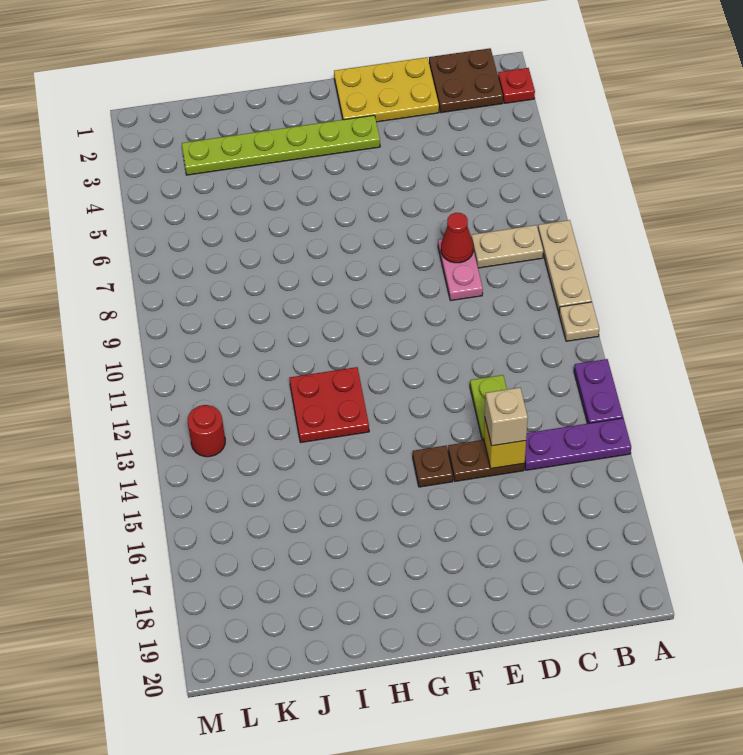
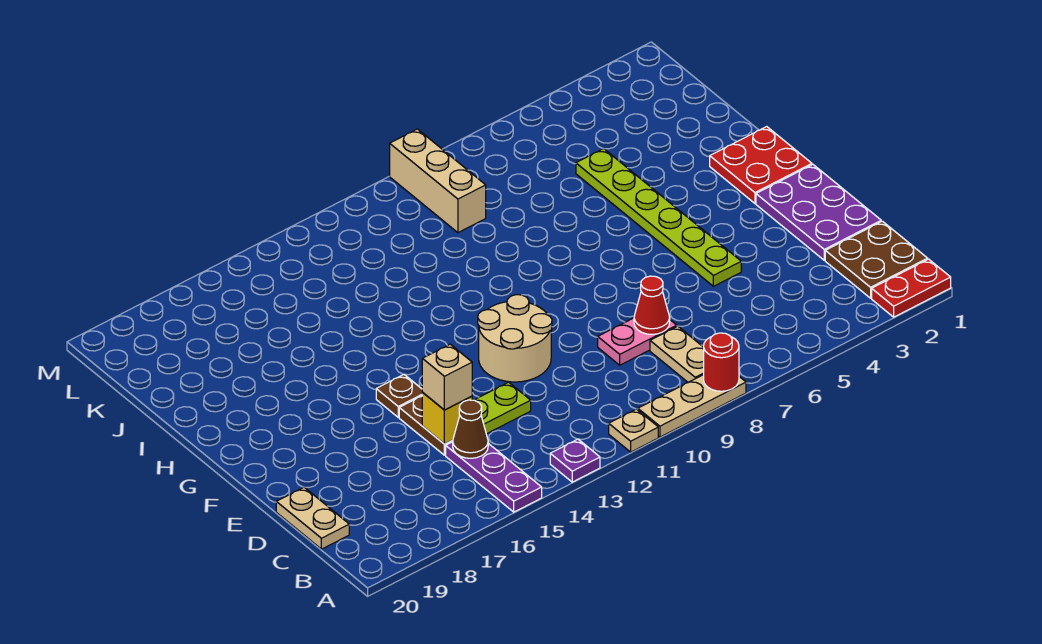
red plate A2 level 1 -> red plate A1:A2 level 1
purple plate A13:A14 level 1 -> purple plate A13 level 1
none -> brown cone C15 level 2
none -> tan plate C20:D20 level 1
yellow plate D1:F2 level 1 -> purple plate D1:F2 level 1
none -> tan round brick E11:F12 level 1
lime plate F3:K3 level 1 -> lime plate E5:J5 level 1
red plate H12:I13 level 1 -> red plate G1:H2 level 1
none -> tan brick K9:M9 level 1
red round brick L13 level 1 -> red round brick A8 level 2

